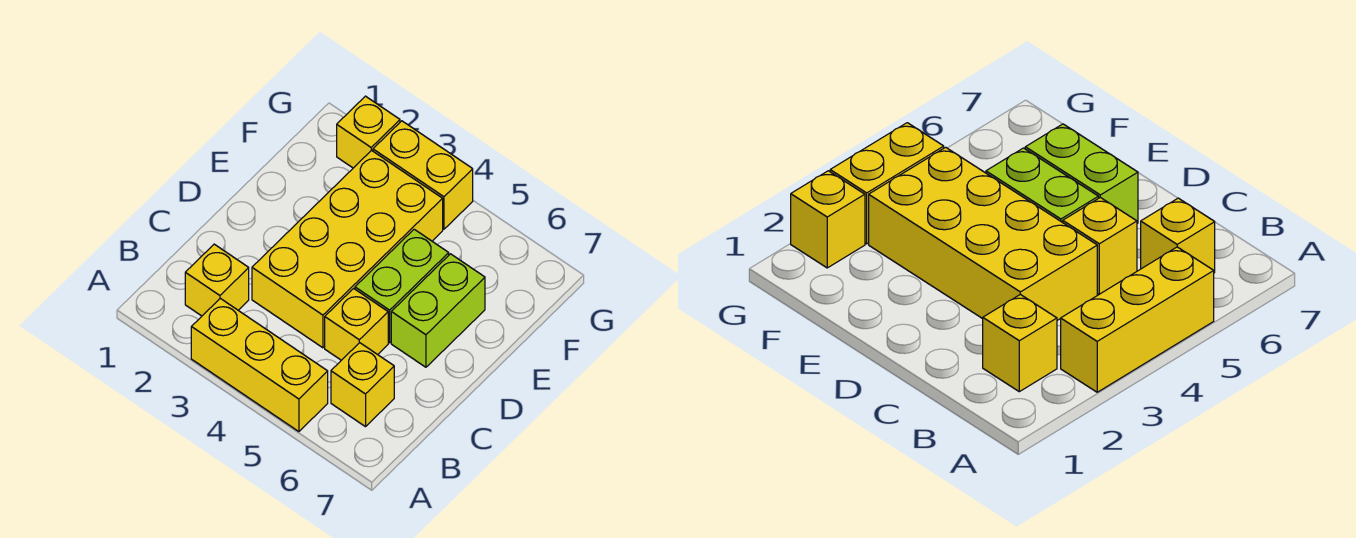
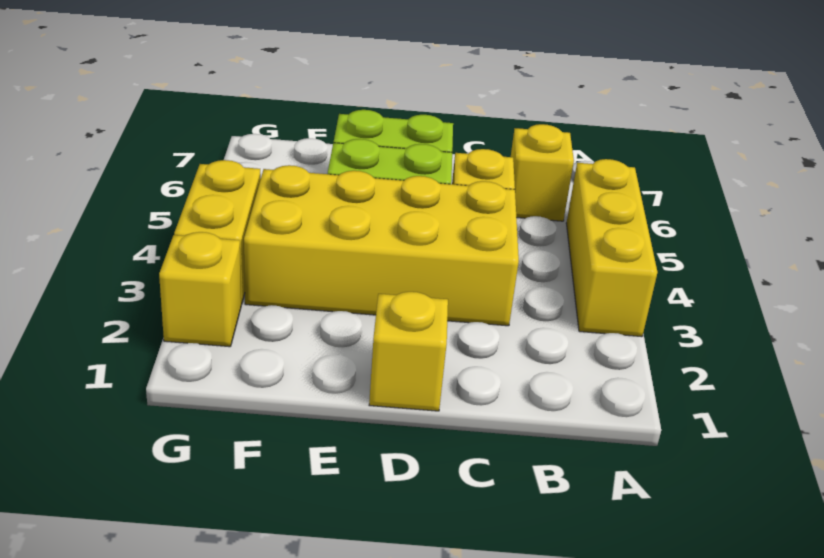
yellow brick B2 level 1 -> yellow brick D1 level 1

